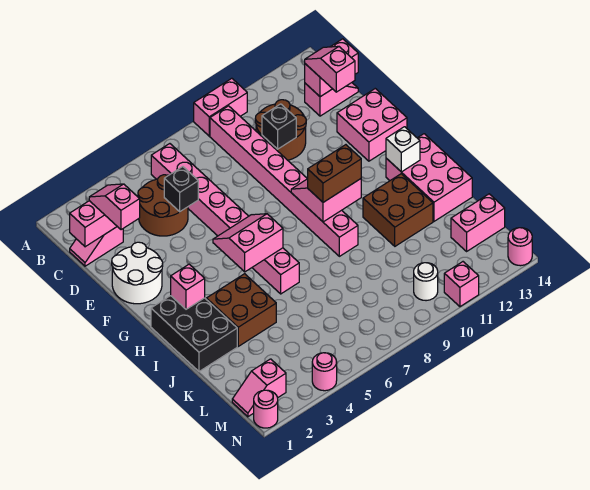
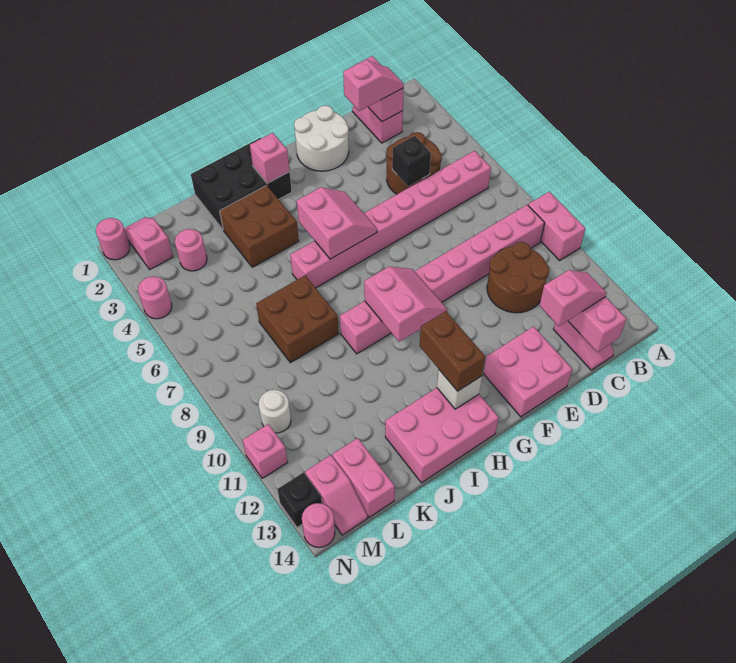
black brick D10 level 2 -> black brick N13 level 1
brown brick H9:H10 level 3 -> brown brick H12:H13 level 3
brown brick I11:J12 level 1 -> brown brick J7:K8 level 1
none -> pink round brick L3 level 1
none -> pink slope M13:M14 level 1 top 13

